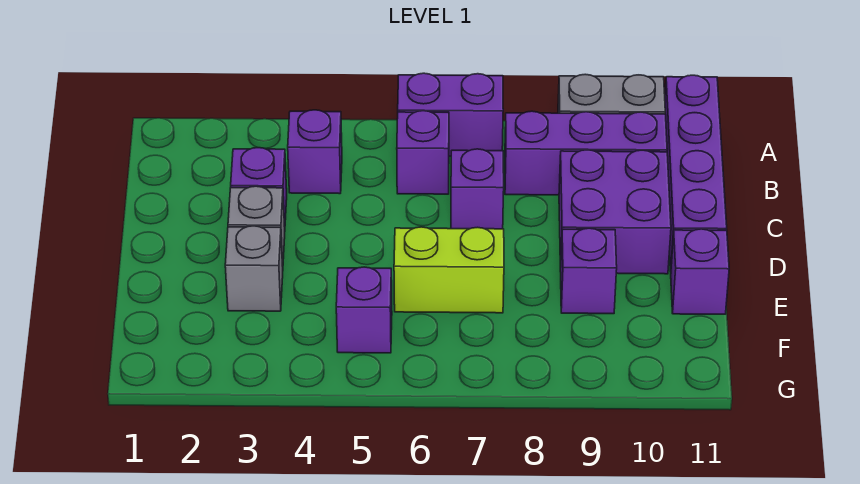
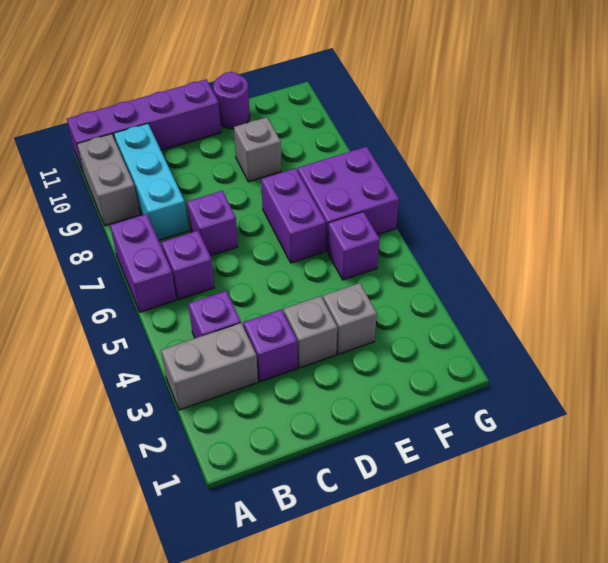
none -> grey brick A3:B3 level 1
purple brick B8:B10 level 1 -> cyan brick B8:B10 level 1
purple brick C9:D10 level 1 -> purple brick F6:G7 level 1
lime brick E6:E7 level 1 -> purple brick E6:E7 level 1
purple brick E9 level 1 -> grey brick E9 level 1
purple brick E11 level 1 -> purple round brick E11 level 1

